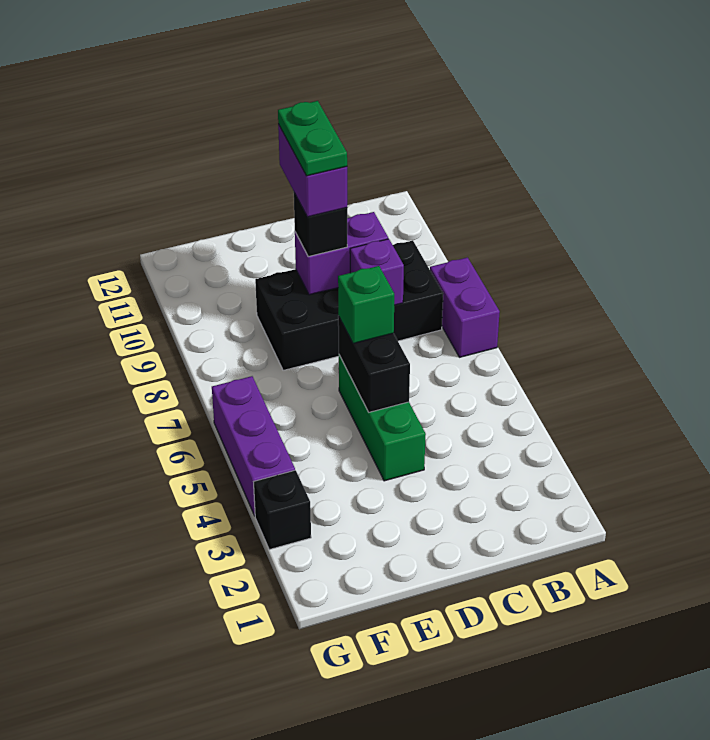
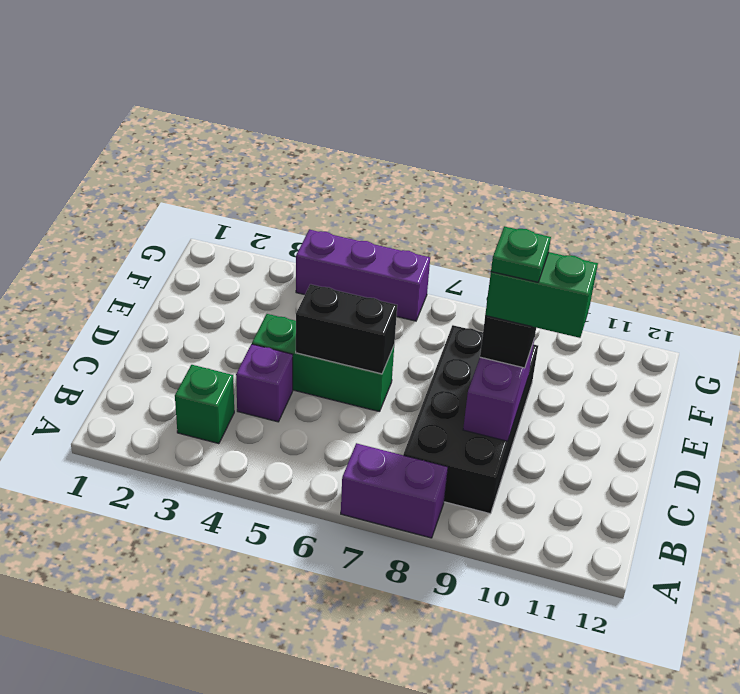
purple brick C8 level 2 -> purple brick C4 level 1
green brick D6 level 3 -> green brick B3 level 1
purple brick D9:D10 level 4 -> green brick D9:D10 level 4
green plate D9:D10 level 5 -> green plate D9 level 5
black brick G3 level 1 -> none

